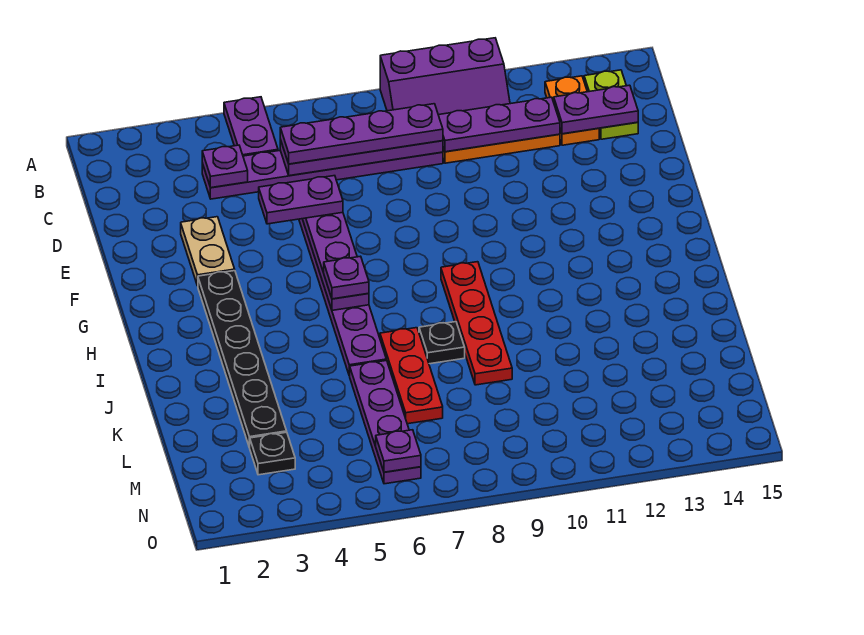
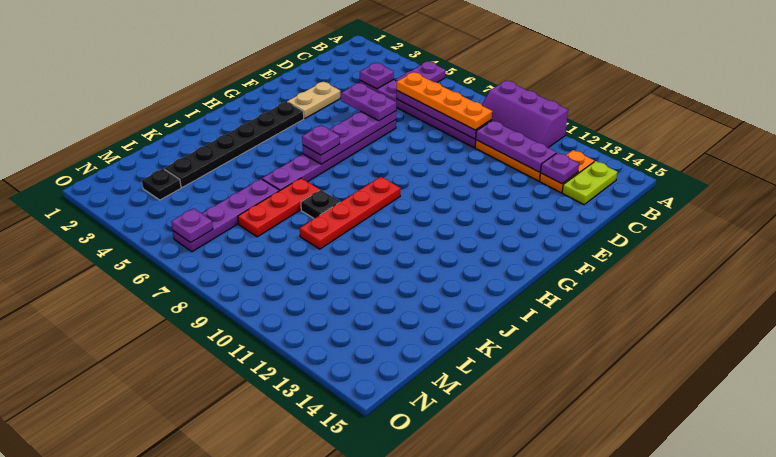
purple plate C6:C9 level 3 -> orange plate C6:C9 level 3
purple plate C13:C14 level 2 -> purple plate C13 level 2

